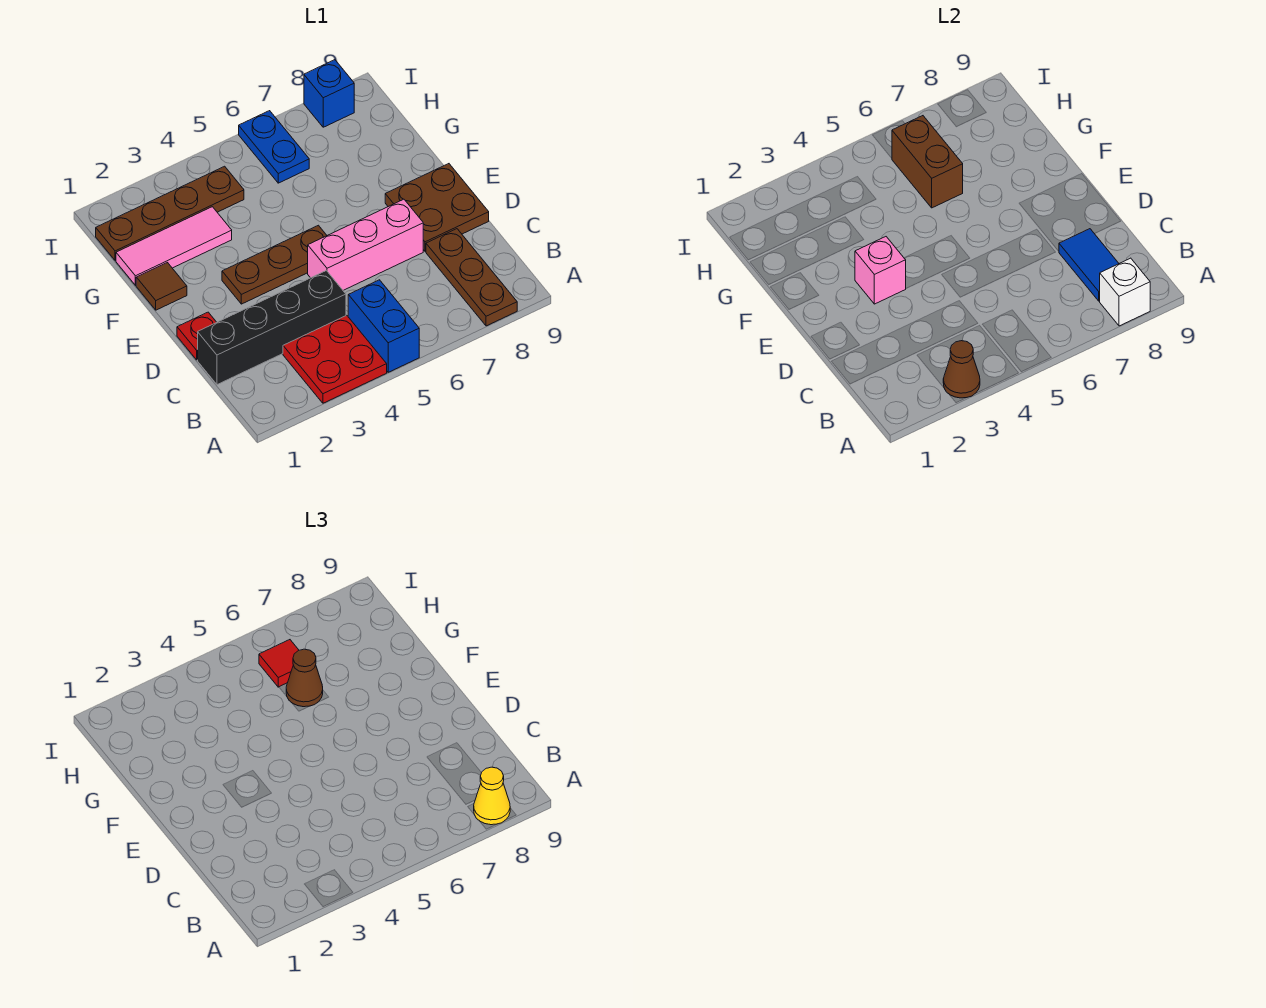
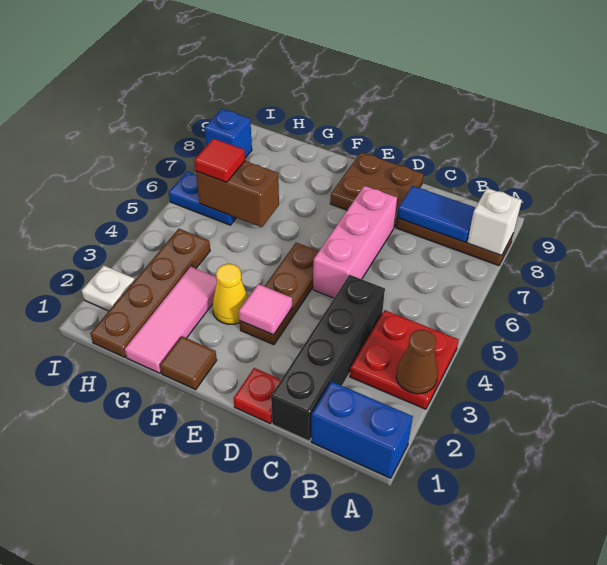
blue brick A5:B5 level 1 -> blue brick A1:B1 level 1
yellow cone A8 level 3 -> yellow cone F3 level 1
pink brick E3 level 2 -> pink tile E3 level 2
brown cone G6 level 3 -> none
none -> white plate I2 level 1

